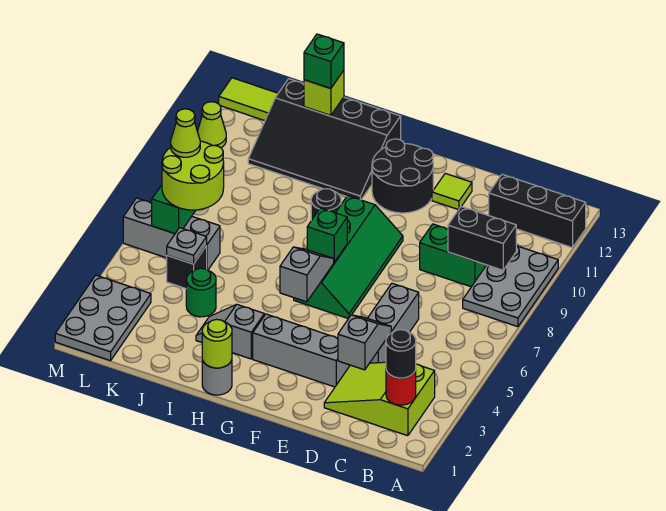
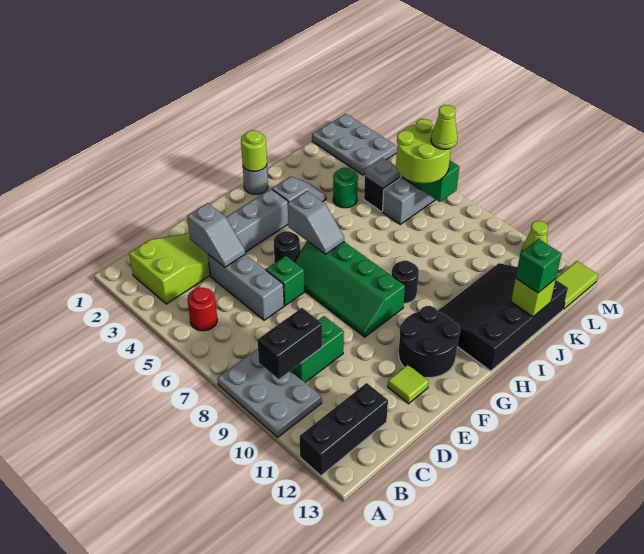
red round brick B2 level 2 -> red round brick B5 level 1
black round brick B2 level 3 -> black round brick F5 level 1
green brick G7 level 2 -> green brick E6 level 1

